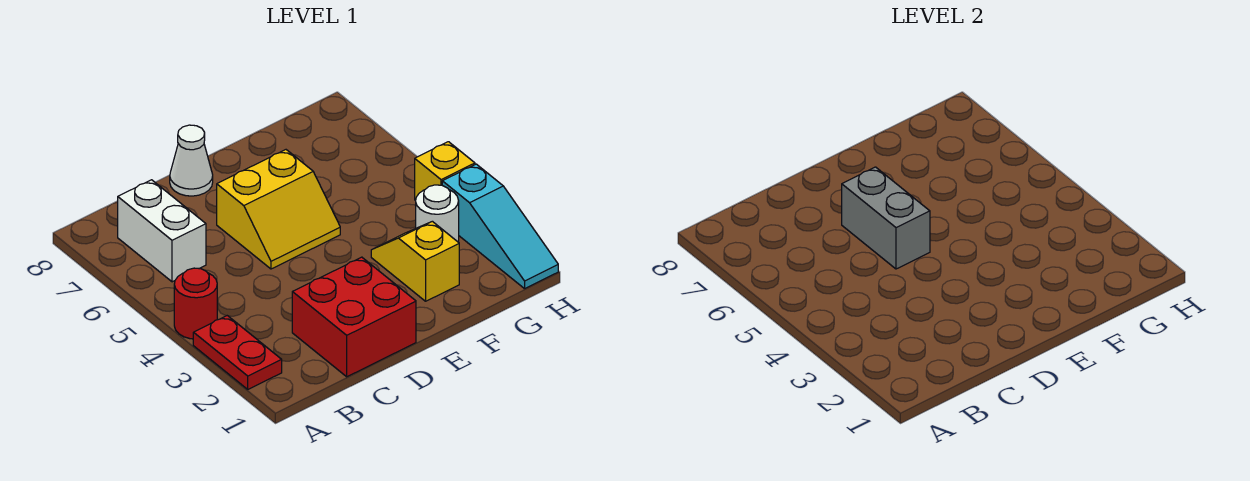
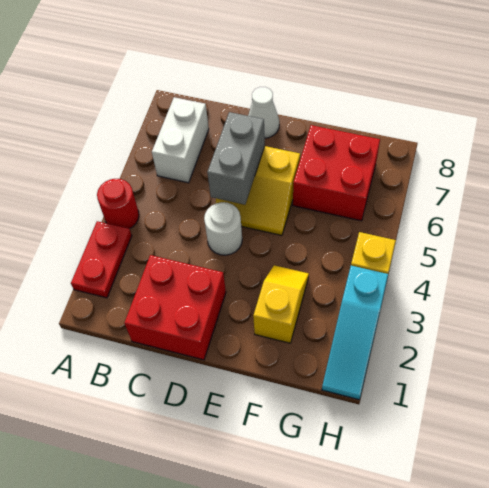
none -> red brick F6:G7 level 1
white round brick G3 level 1 -> white round brick D4 level 1

